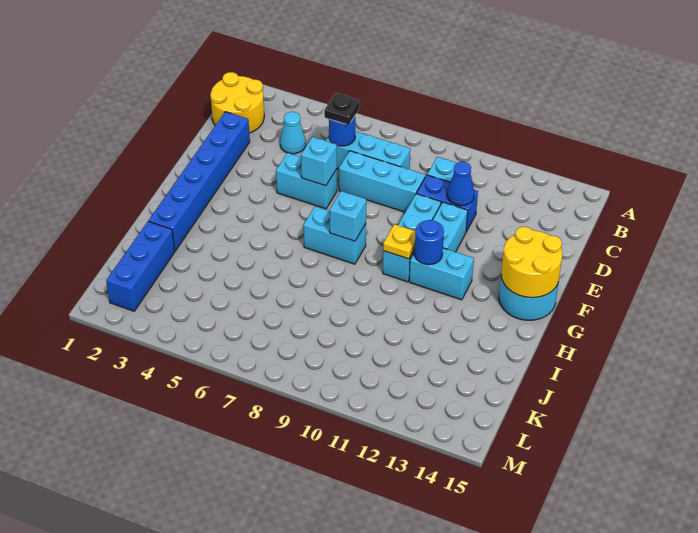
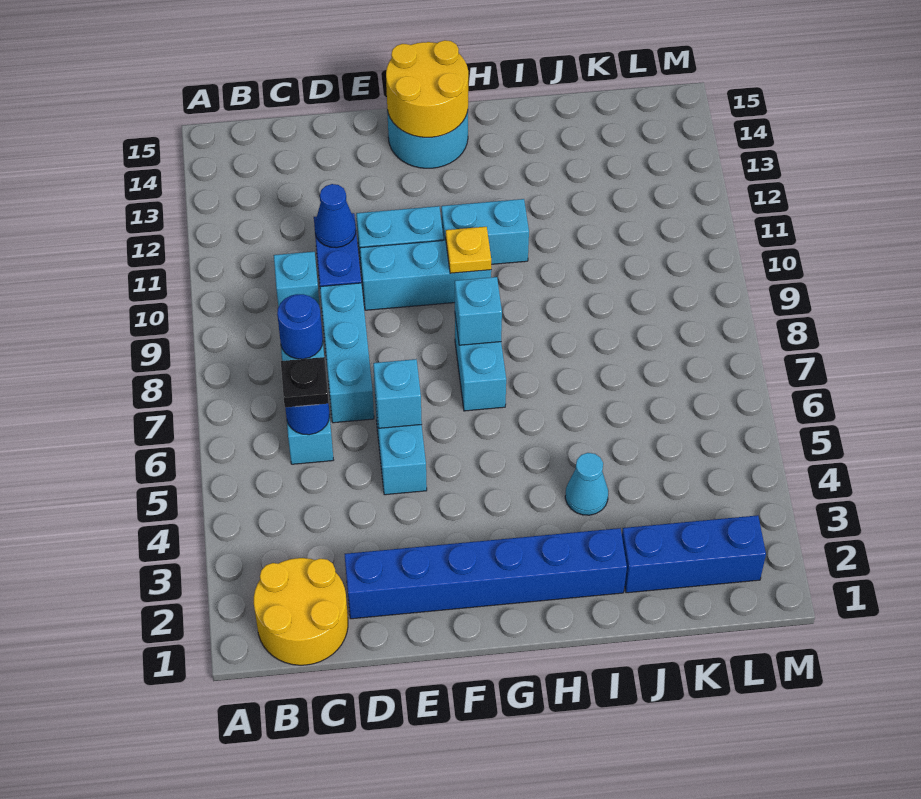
cyan cone C4 level 1 -> cyan cone I4 level 1
cyan brick G11:G12 level 1 -> cyan brick G11:H11 level 1
blue round brick G11 level 2 -> blue round brick C8 level 2

